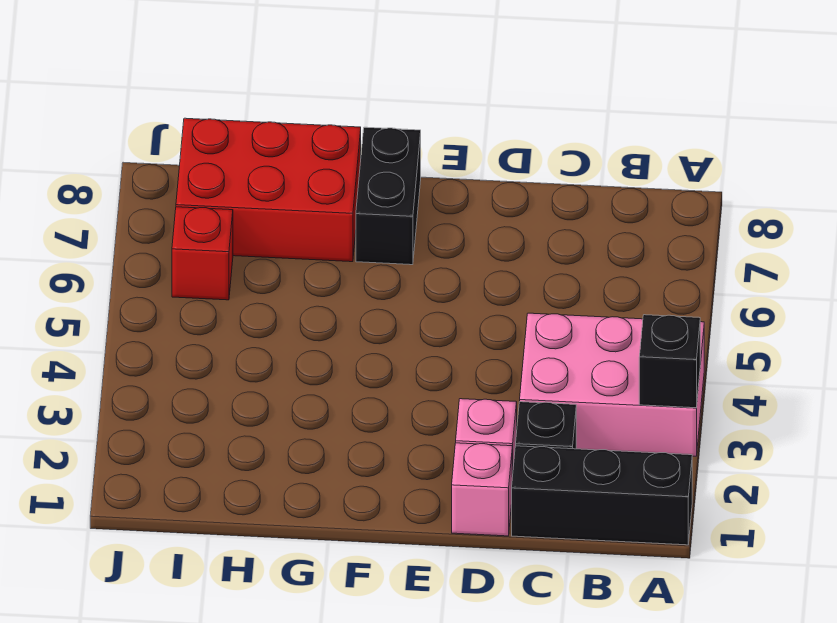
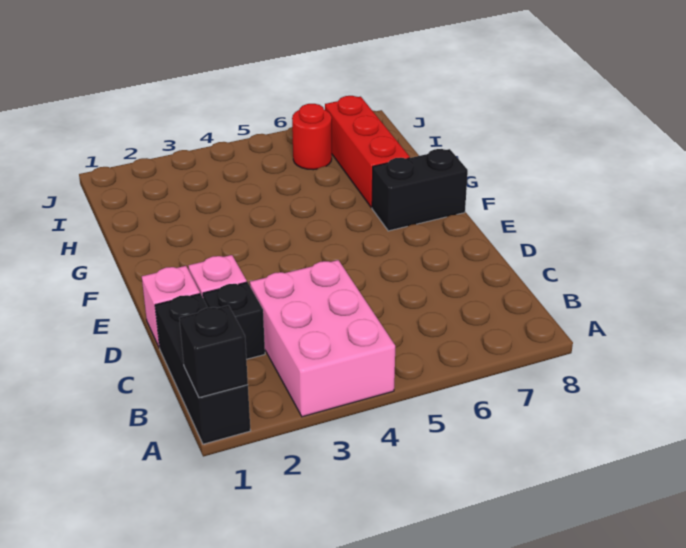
black brick A3 level 2 -> black brick A1 level 2
red brick G7:I8 level 1 -> red brick G7:I7 level 1
red brick I6 level 1 -> red round brick I6 level 1

